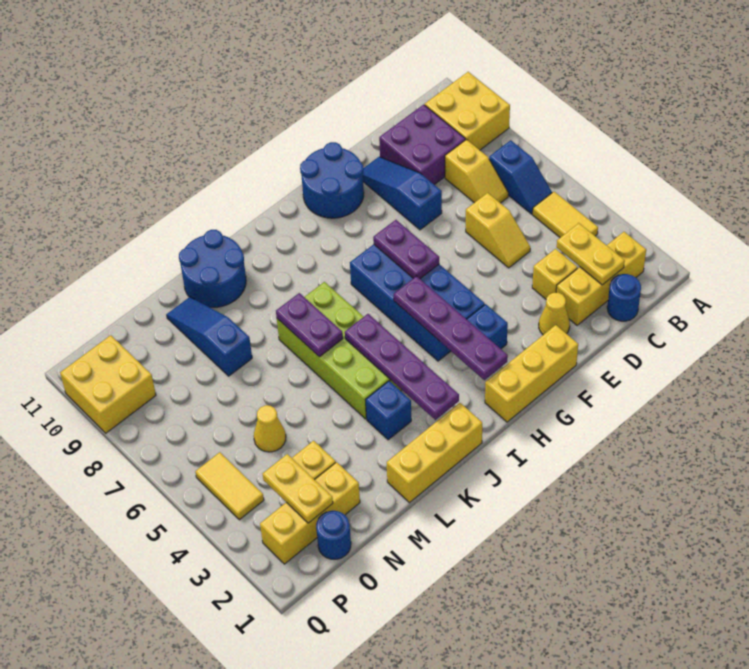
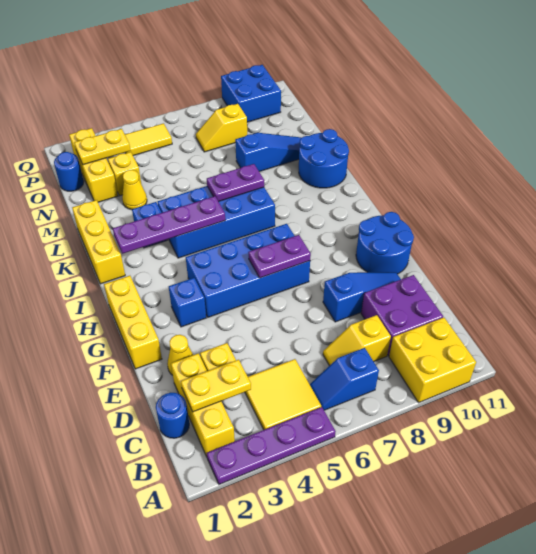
yellow tile B4:B5 level 1 -> yellow tile B4:C5 level 1
yellow slope D5:D6 level 1 top 6 -> yellow slope O7:O8 level 1 top 8
purple plate H2:H5 level 2 -> purple plate A2:A5 level 1
lime brick J4:K7 level 1 -> blue brick J4:K7 level 1
yellow cone N5 level 1 -> yellow cone M3 level 1
yellow brick P9:Q10 level 1 -> blue brick P9:Q10 level 1

